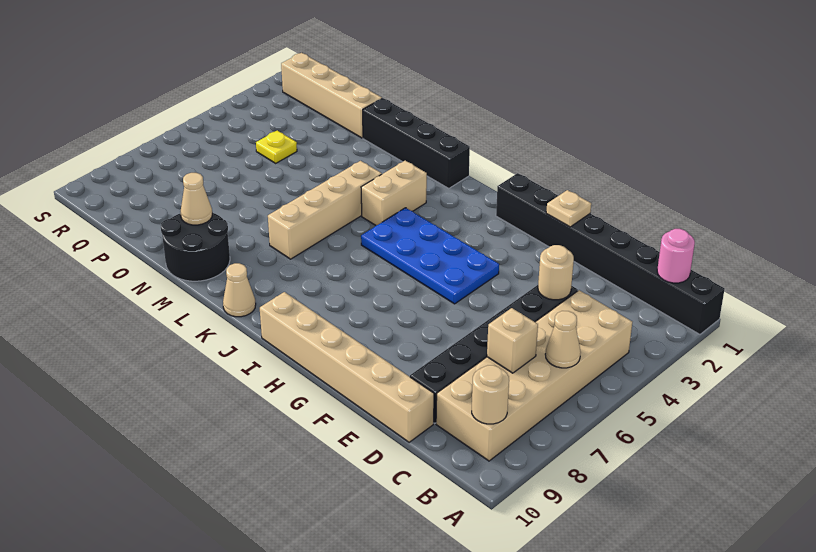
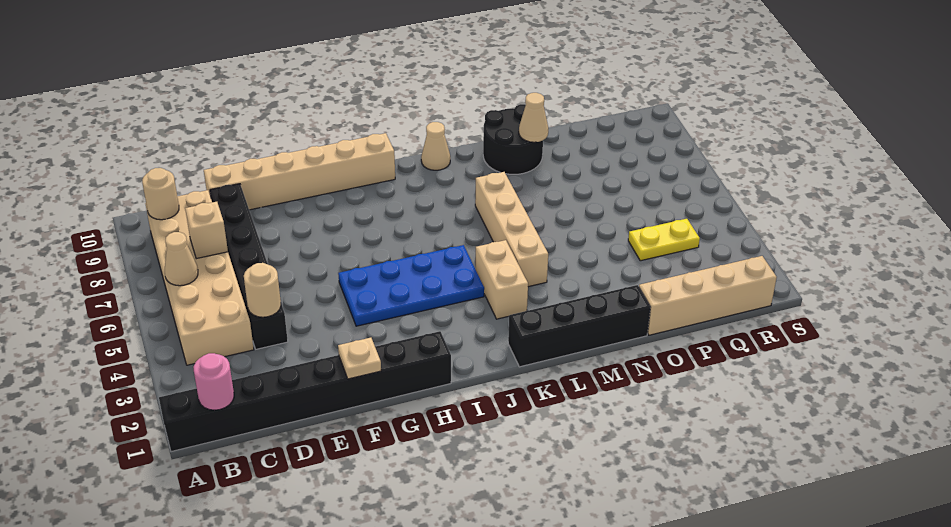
yellow plate P4 level 1 -> yellow plate P4:Q4 level 1

